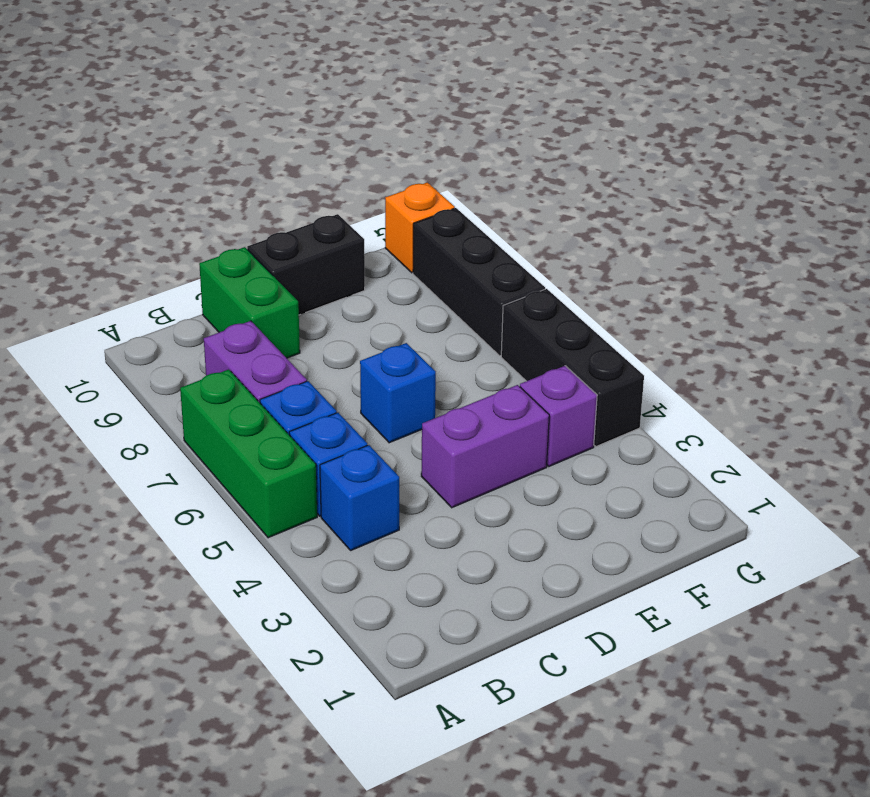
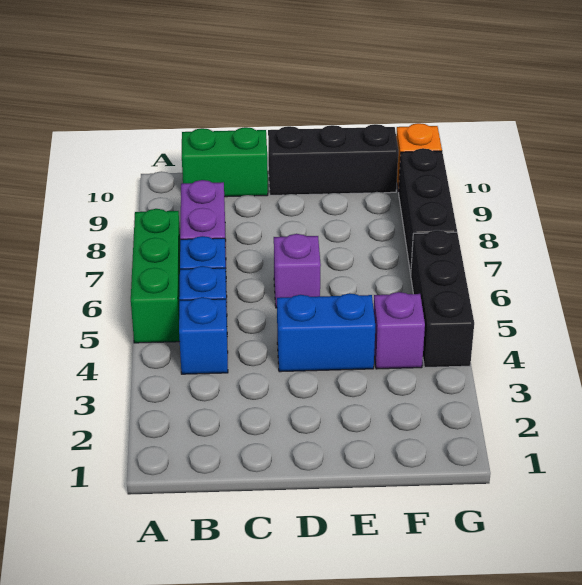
green brick C9:C10 level 1 -> green brick B10:C10 level 1
purple brick D4:E4 level 1 -> blue brick D4:E4 level 1
blue brick D6 level 1 -> purple brick D6 level 1
black brick D10:E10 level 1 -> black brick D10:F10 level 1

